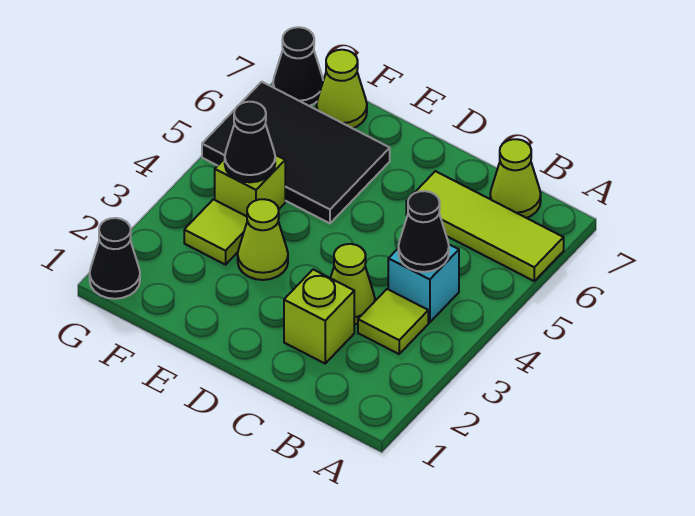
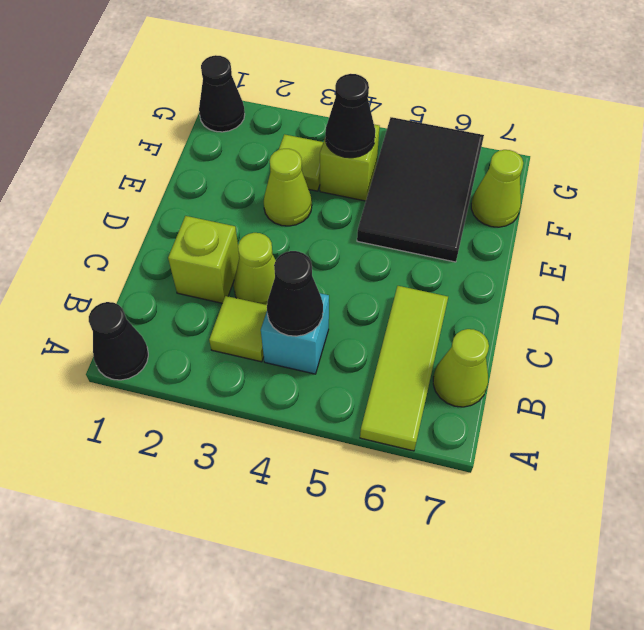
black cone G7 level 1 -> black cone A1 level 1

